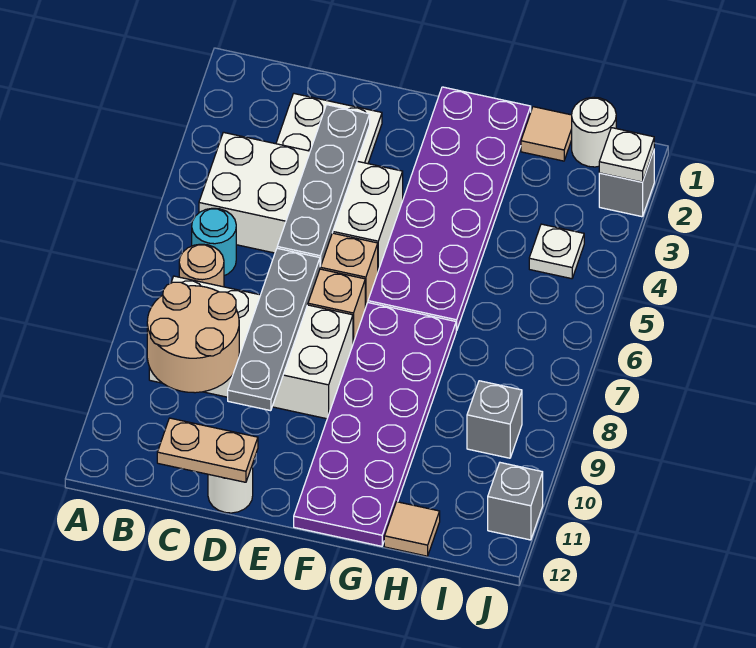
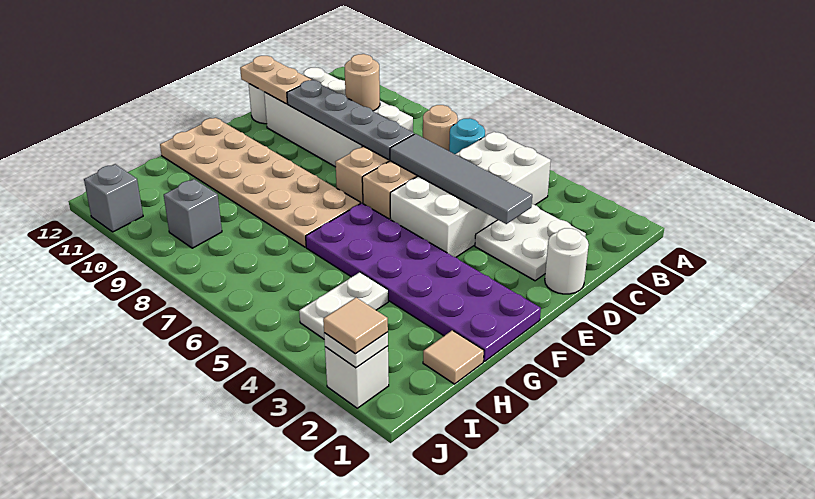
white brick B8:E9 level 1 -> white brick C8:D11 level 1
tan round brick B9:C10 level 2 -> tan round brick C9 level 2
tan plate C12:D12 level 2 -> tan plate D11:D12 level 2
grey plate D3:D6 level 2 -> grey tile D3:D6 level 2
purple plate F7:G12 level 1 -> tan plate F7:G12 level 1
tan tile H12 level 1 -> tan tile J2 level 3
white round brick I1 level 1 -> white round brick D1 level 1
white plate I4 level 1 -> white plate H4:I4 level 1
grey brick J2 level 1 -> white brick J2 level 1

